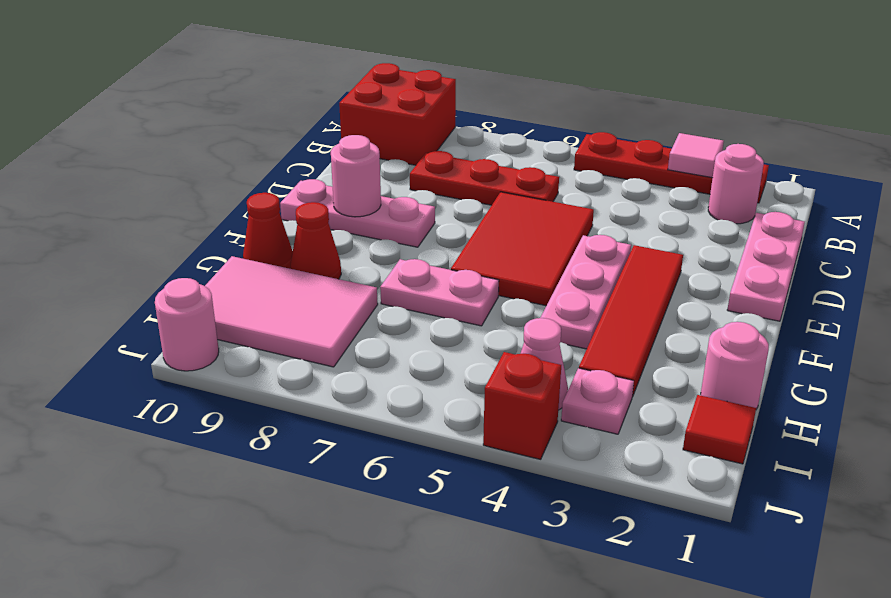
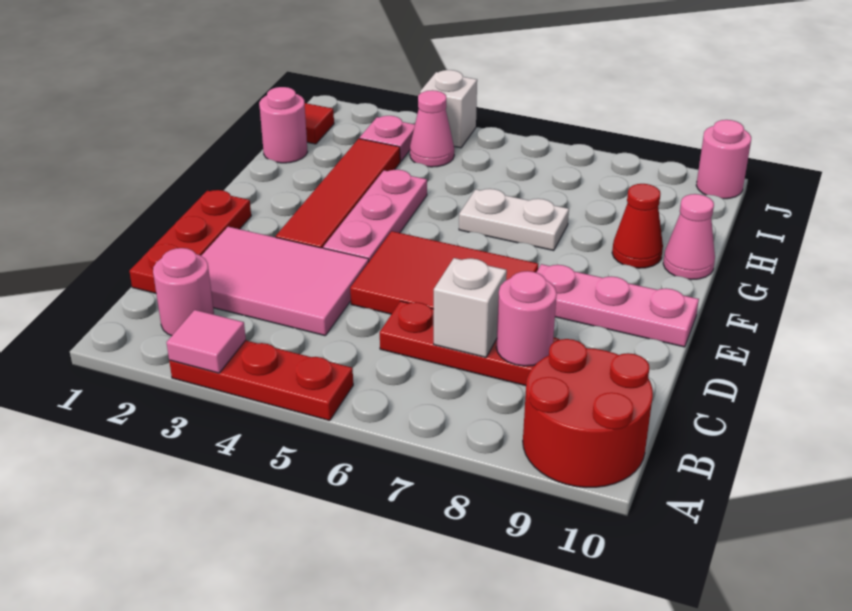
red plate A2:A5 level 1 -> red plate A3:A5 level 1
red brick A9:B10 level 1 -> red round brick A9:B10 level 1
pink plate C1:E1 level 1 -> red plate C1:E1 level 1
none -> white brick C7 level 2
red tile D5:F6 level 1 -> red tile D5:E7 level 1
pink round brick E9 level 2 -> pink round brick C8 level 2
pink plate G6:G7 level 1 -> white plate G6:G7 level 1
red cone G10 level 1 -> pink cone G10 level 1
pink tile H8:I10 level 1 -> pink tile C2:D4 level 1
red brick J4 level 1 -> white brick J4 level 1

